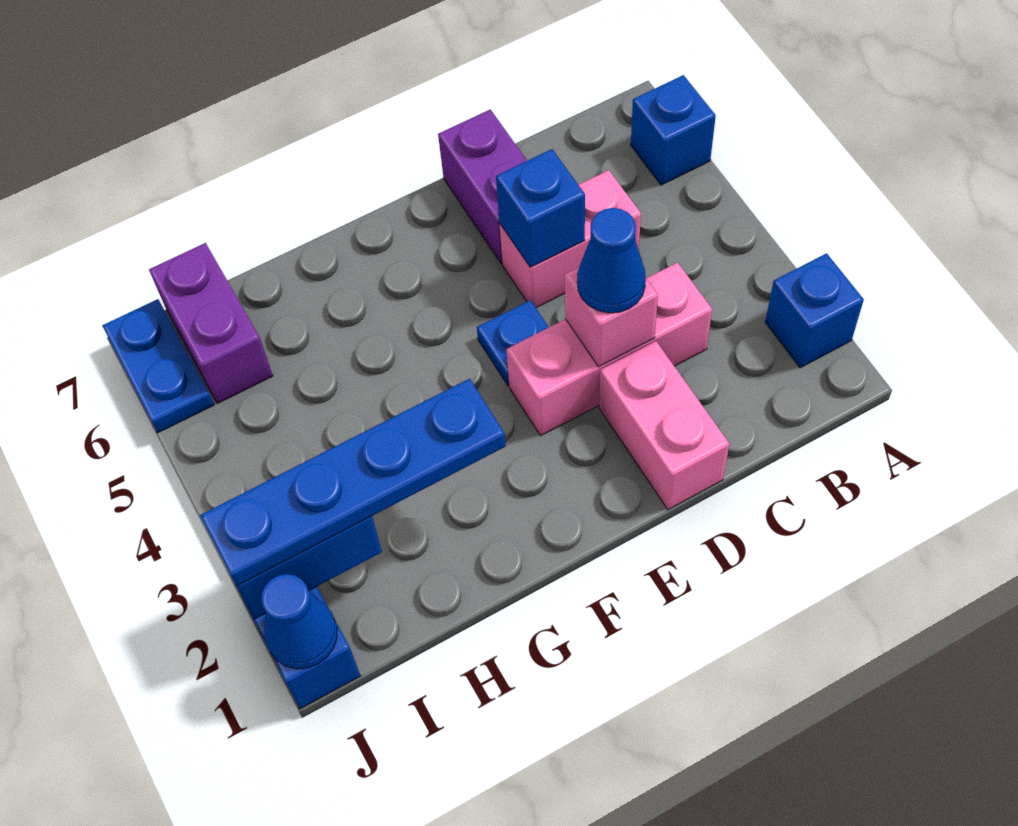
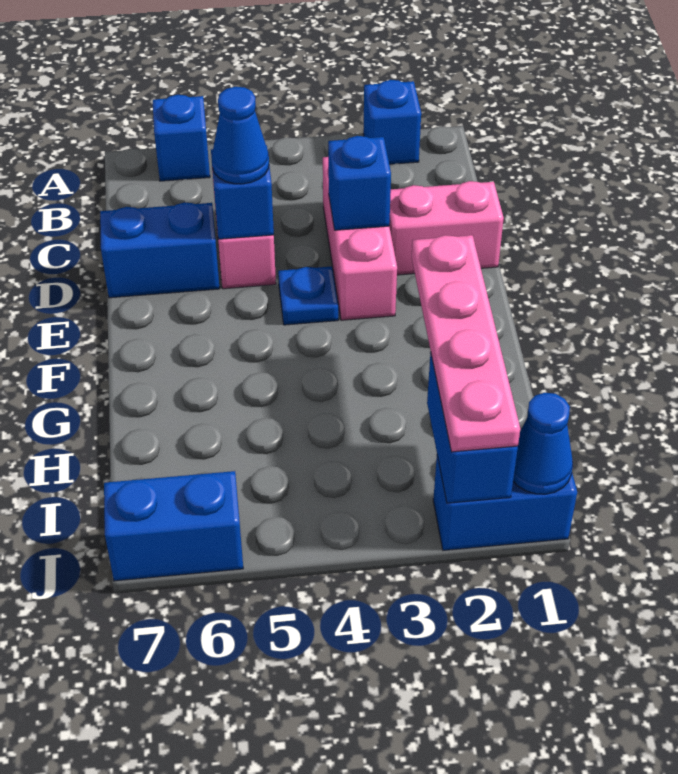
pink brick D3 level 2 -> blue brick D3 level 2
blue cone D3 level 3 -> blue cone D5 level 3
purple brick D6:D7 level 1 -> blue brick D6:D7 level 1
blue plate G2:J2 level 3 -> pink plate G2:J2 level 3
purple brick I6:I7 level 1 -> none
blue plate J6:J7 level 1 -> blue brick J6:J7 level 1

